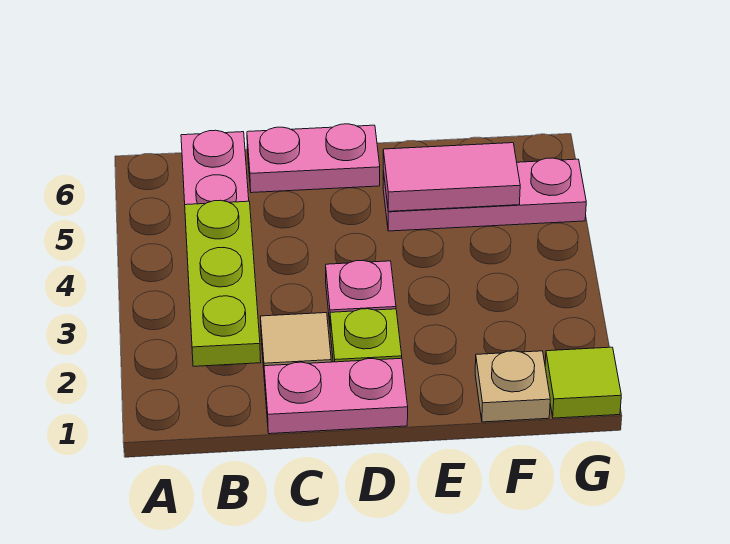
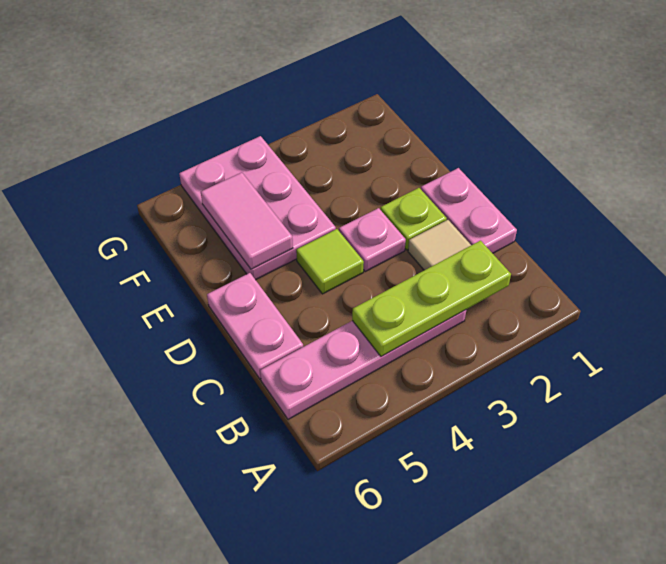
pink plate E5:G5 level 1 -> pink plate E4:G5 level 1
tan plate F1 level 1 -> none
lime tile G1 level 1 -> lime tile D4 level 1

